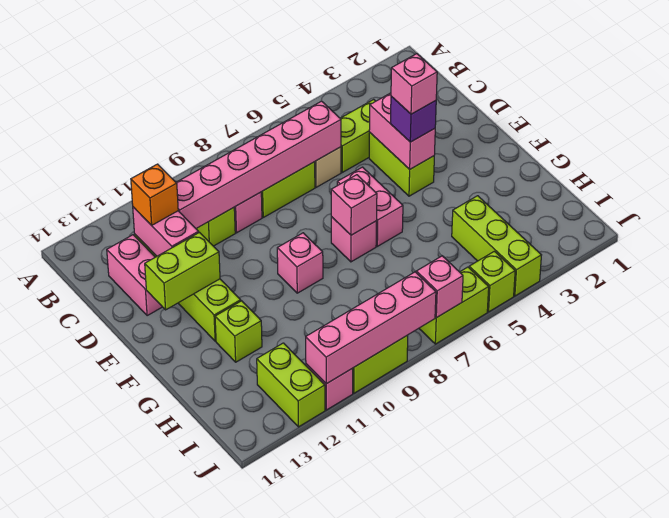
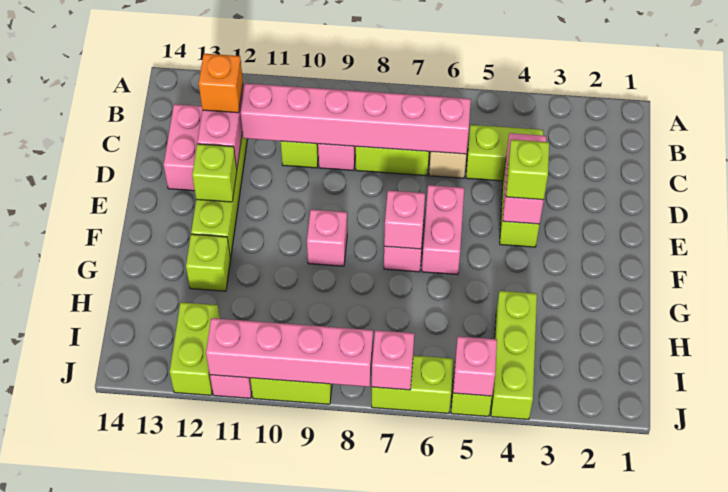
purple brick E4 level 3 -> lime brick E4 level 3
pink brick E4 level 4 -> pink brick J5 level 2
lime brick E12:E13 level 2 -> lime brick E12 level 2

